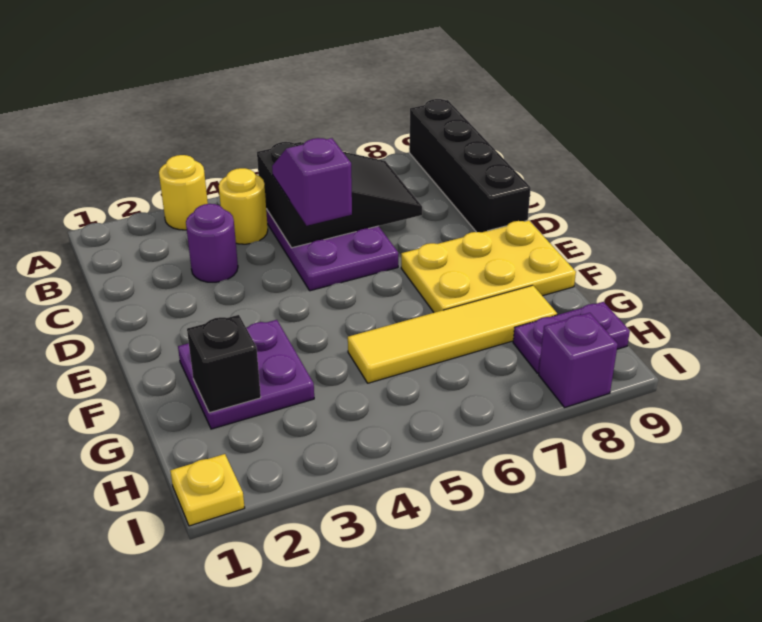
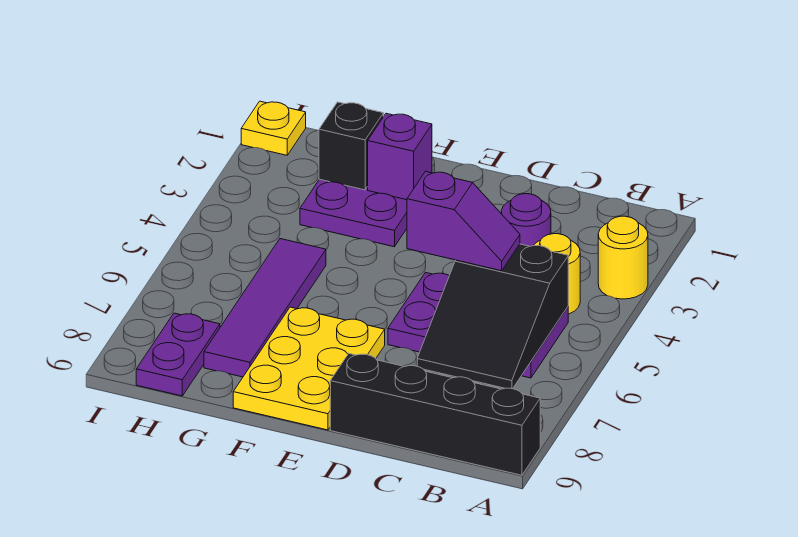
yellow tile G5:G8 level 1 -> purple tile G5:G8 level 1
purple brick I8 level 1 -> purple brick F2 level 2

